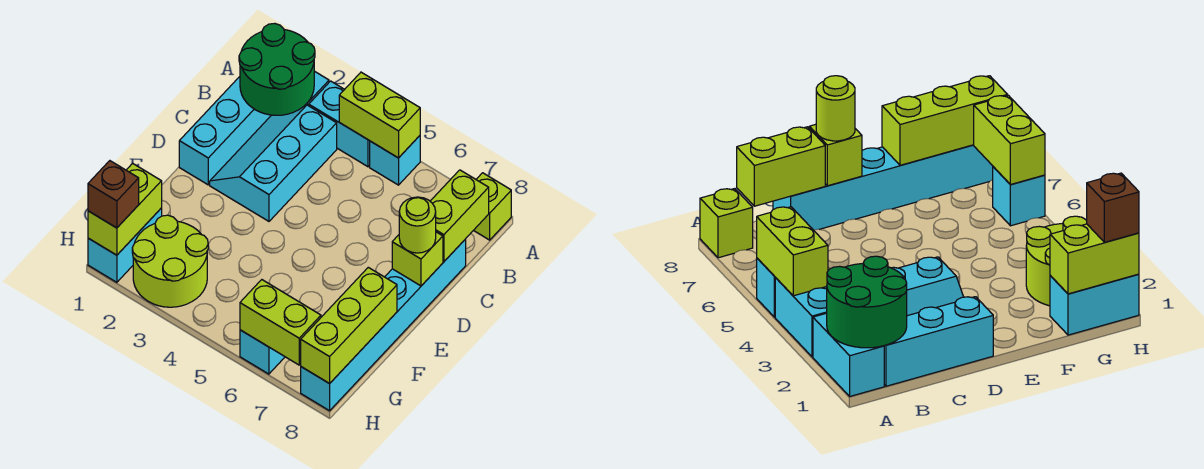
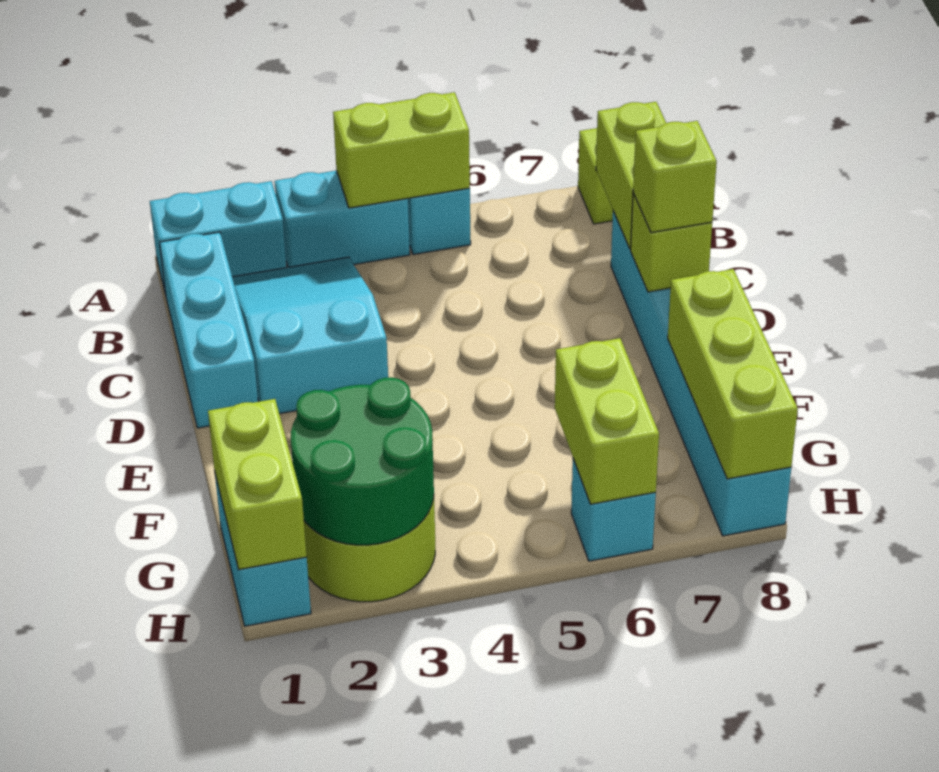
green round brick A1:B2 level 2 -> green round brick G2:H3 level 2
cyan slope B2:D3 level 1 top 3 -> cyan slope B2:D3 level 1 top D
lime round brick D8 level 3 -> lime brick D8 level 3
brown brick H1 level 3 -> none
lime brick H6:H7 level 2 -> lime brick G6:H6 level 2

